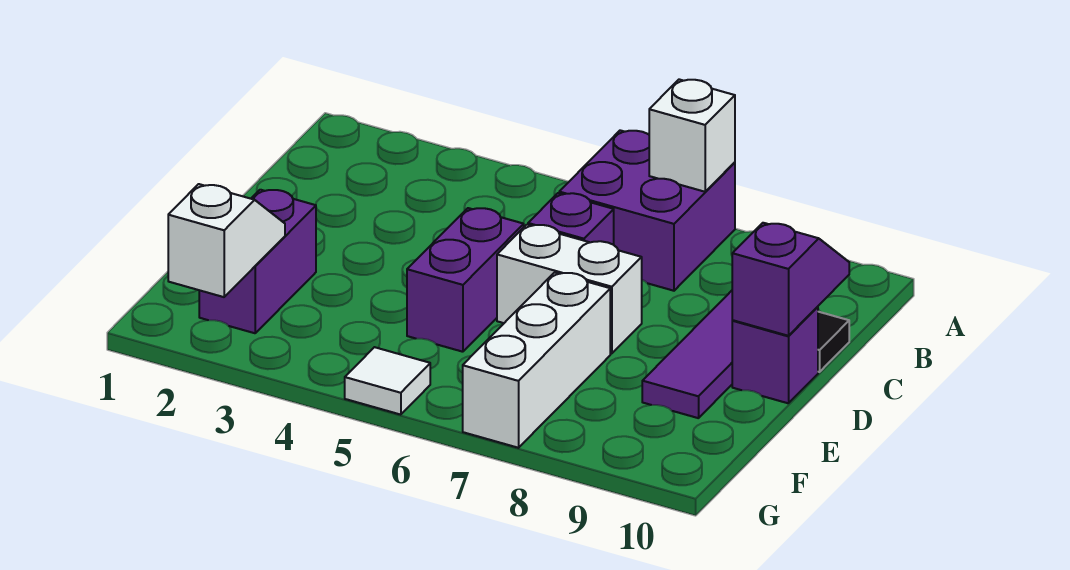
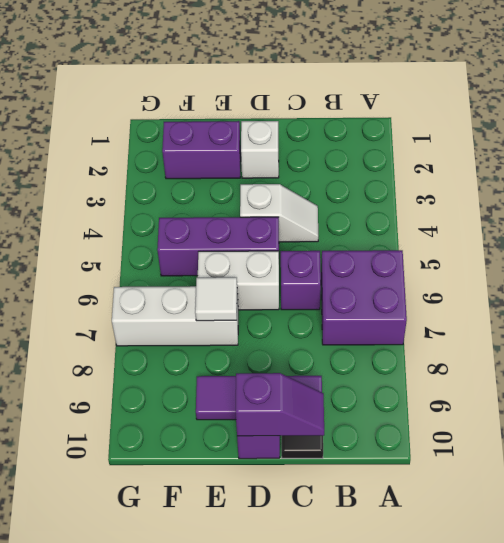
white brick A7 level 2 -> white brick D2 level 1
purple brick D5:E5 level 1 -> purple brick D5:F5 level 1
white brick D6:D7 level 1 -> white brick D6:E6 level 1
white slope F2:G2 level 2 top G -> white slope C4:D4 level 1 top D
white tile G5 level 1 -> white tile E7 level 2

